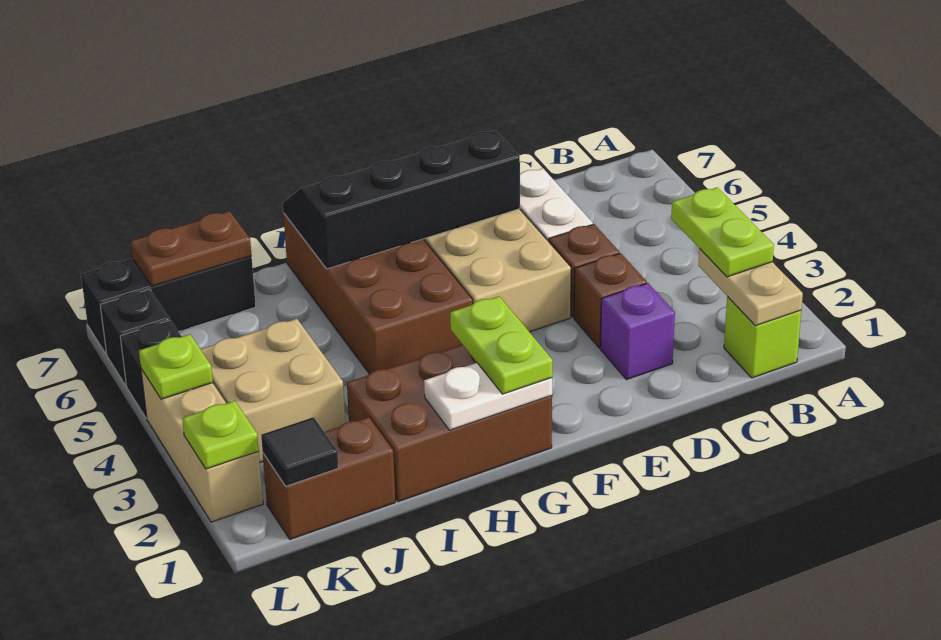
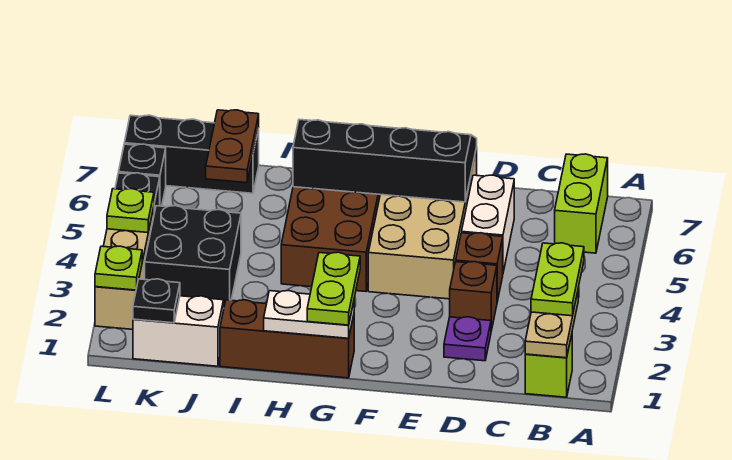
none -> lime brick B6:B7 level 1
purple brick D2 level 1 -> purple plate D2 level 1
brown brick G1:I2 level 1 -> brown brick G1:I1 level 1
brown brick J1:K1 level 1 -> white brick J1:K1 level 1
tan brick J3:K4 level 1 -> black brick J3:K4 level 1
brown plate J7:K7 level 2 -> brown plate J6:J7 level 2
black tile K1 level 2 -> black plate K1 level 2

